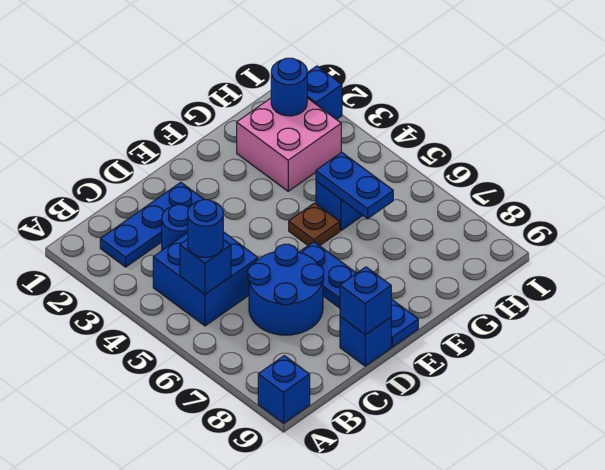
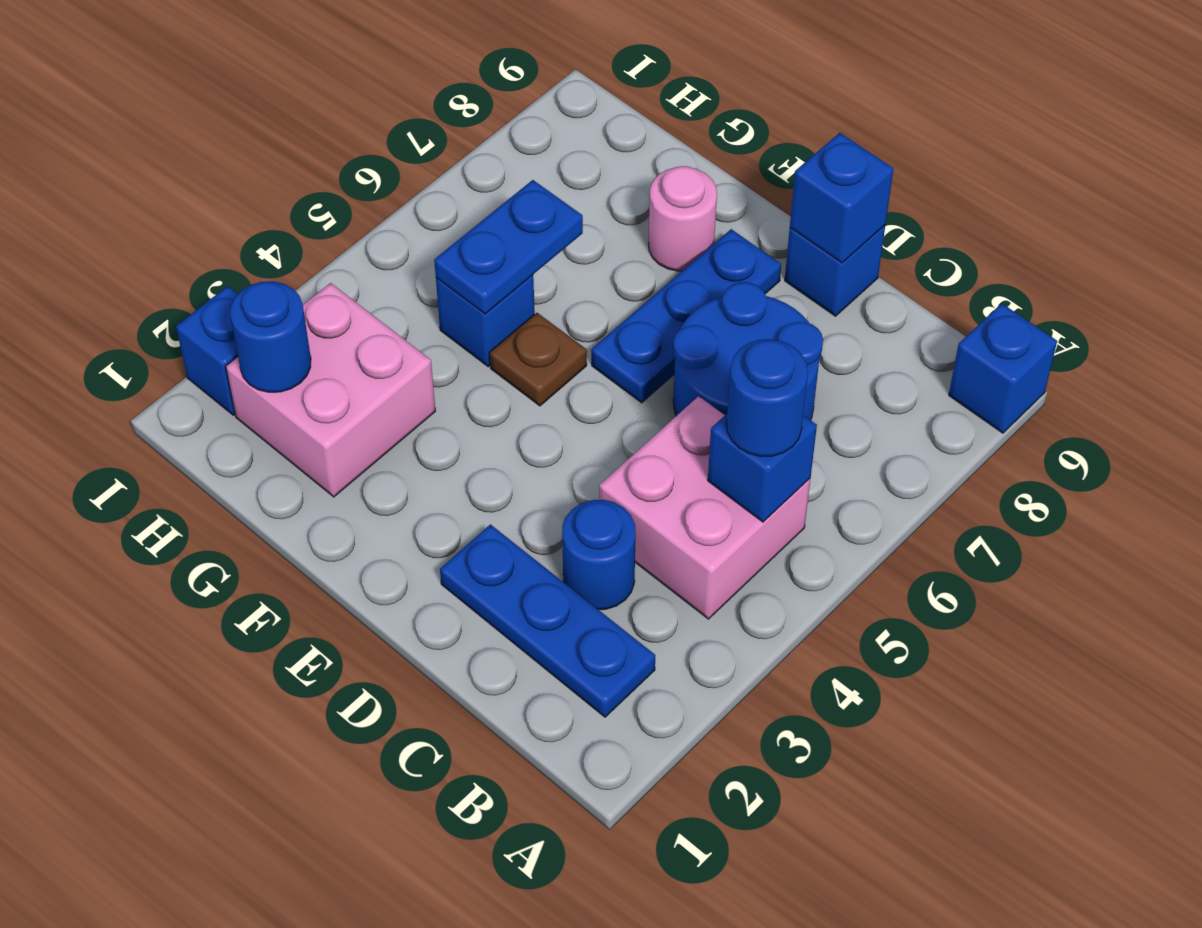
blue brick B4:C5 level 1 -> pink brick B4:C5 level 1
blue plate E6:E9 level 1 -> blue plate E6:E8 level 1
none -> pink round brick F8 level 1

